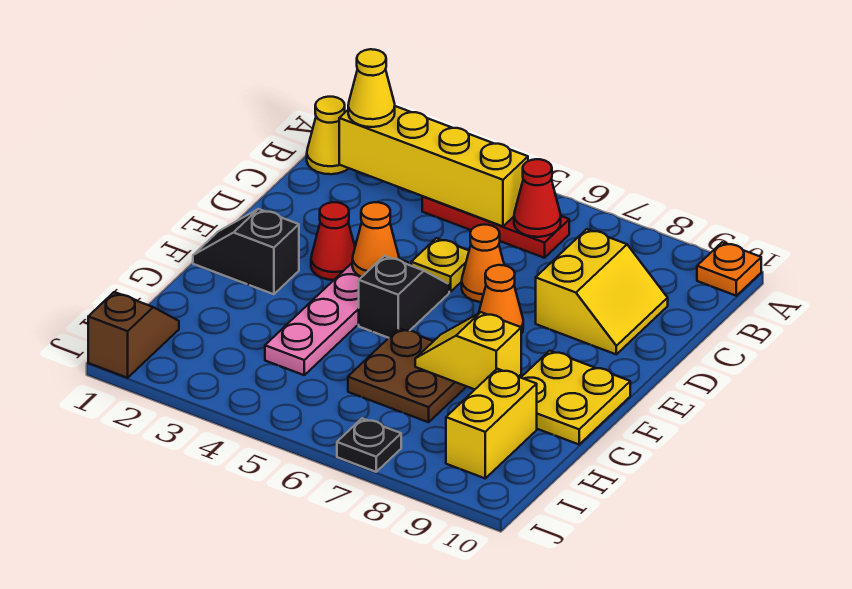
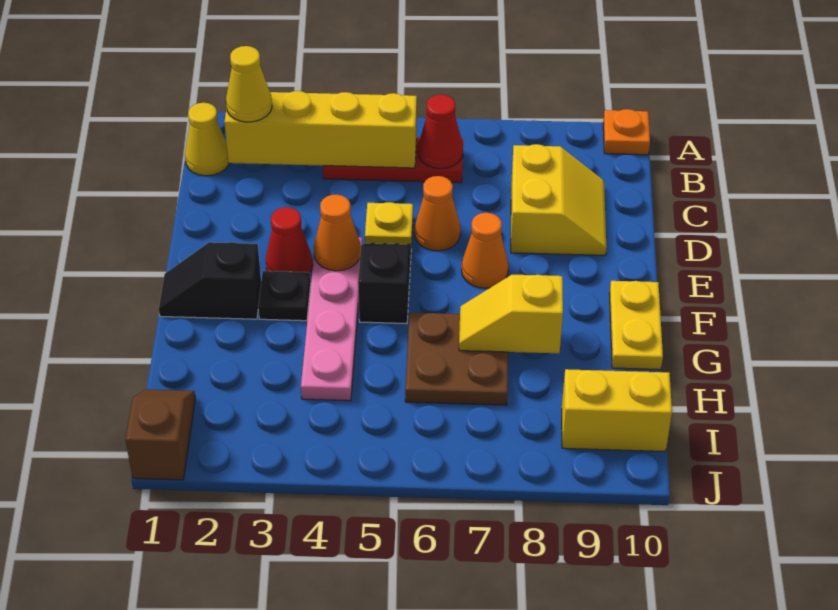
yellow plate F9:G10 level 1 -> yellow plate F10:G10 level 1
yellow brick H9:I9 level 1 -> yellow brick I9:I10 level 1
black plate J7 level 1 -> black plate F3 level 1

